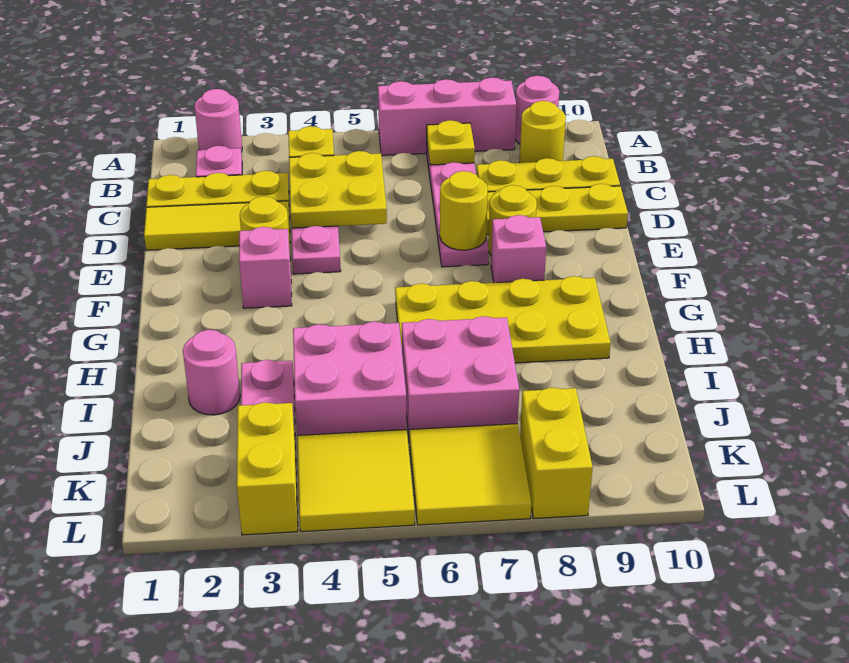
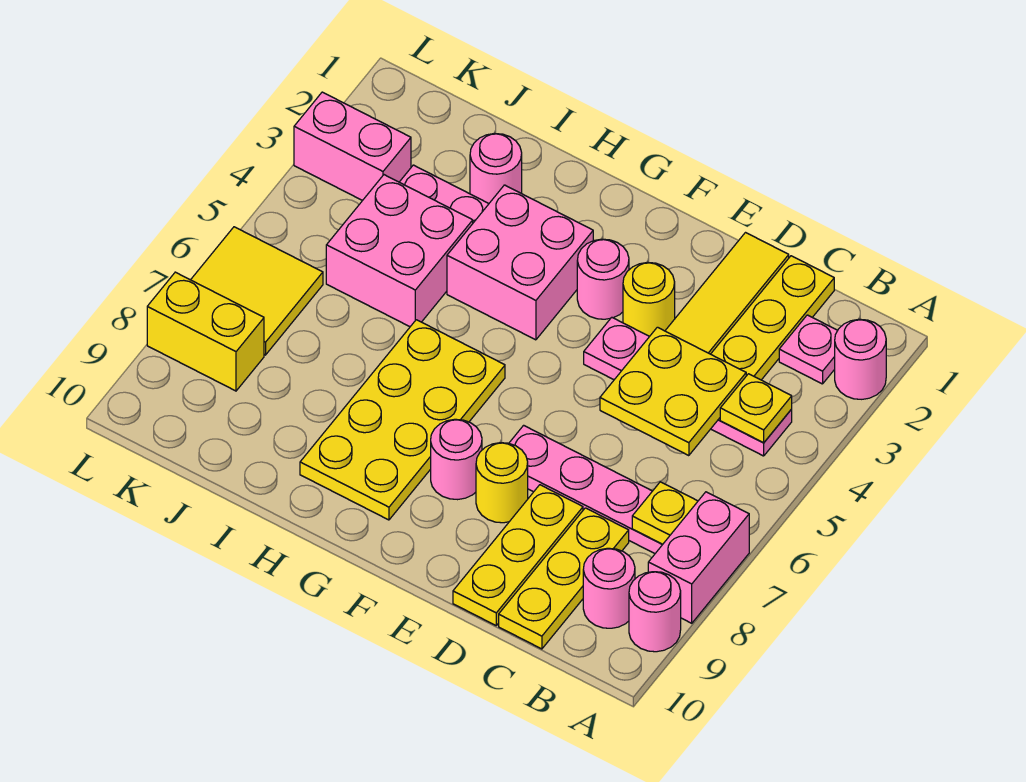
pink brick A6:A8 level 1 -> pink brick A7:A8 level 1
yellow round brick B9 level 1 -> pink round brick B9 level 1
yellow round brick E7 level 2 -> none
pink brick F3 level 1 -> pink round brick F3 level 1
pink brick F8 level 1 -> pink round brick F8 level 1
pink brick I6:J7 level 1 -> pink brick G3:H4 level 1
yellow brick K3:L3 level 1 -> pink brick K3:L3 level 1
yellow tile K4:L5 level 1 -> none

